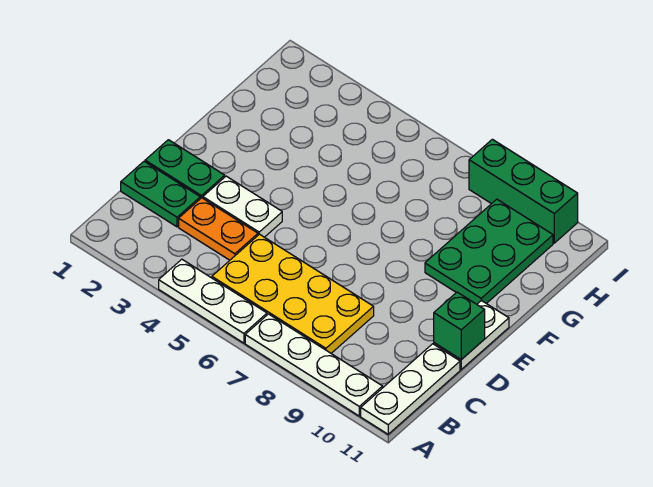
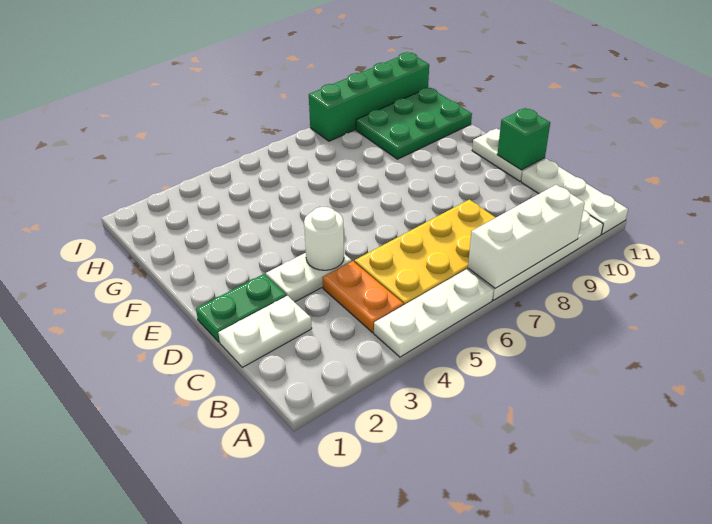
none -> white brick A7:A9 level 2
green plate C1:C2 level 1 -> white plate C1:C2 level 1
orange plate C3:C4 level 1 -> orange plate B4:C4 level 1
none -> white round brick D4 level 2
green plate F9:H10 level 1 -> green plate G9:H11 level 1
green brick I8:I10 level 1 -> green brick I8:I11 level 1

